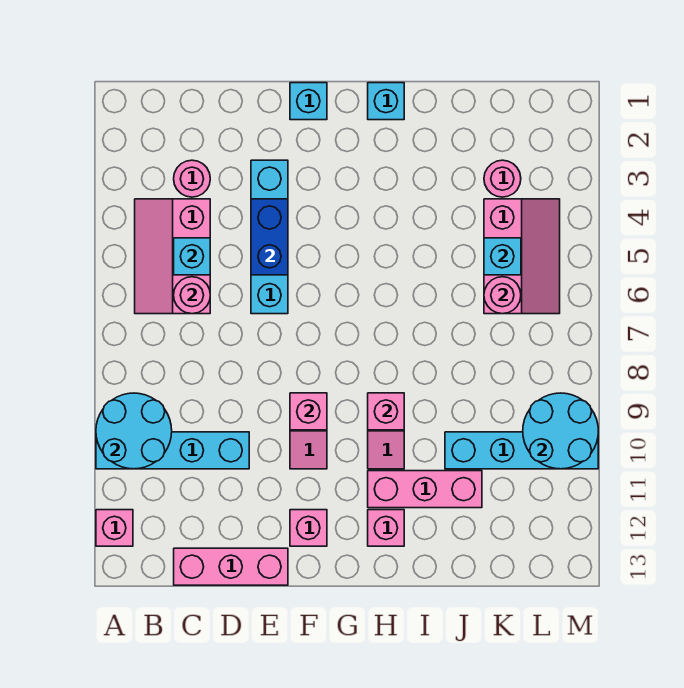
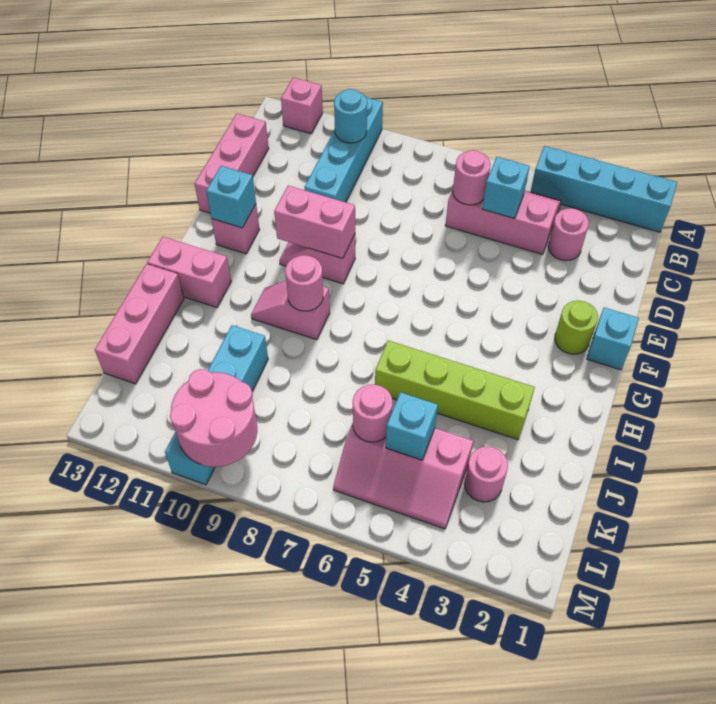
cyan round brick A9:B10 level 2 -> cyan round brick B10 level 2
cyan brick E3:E6 level 1 -> cyan brick A1:A4 level 1
blue brick E4:E5 level 2 -> none
none -> lime round brick F2 level 1
pink brick F9 level 2 -> pink brick F9:F10 level 2
cyan brick H1 level 1 -> cyan brick F12 level 2
pink brick H9 level 2 -> pink round brick H9 level 2
pink brick H11:J11 level 1 -> pink brick I13:K13 level 1
pink brick H12 level 1 -> pink brick H12:H13 level 1
none -> lime brick I3:I6 level 1
cyan round brick L9:M10 level 2 -> pink round brick L9:M10 level 2

